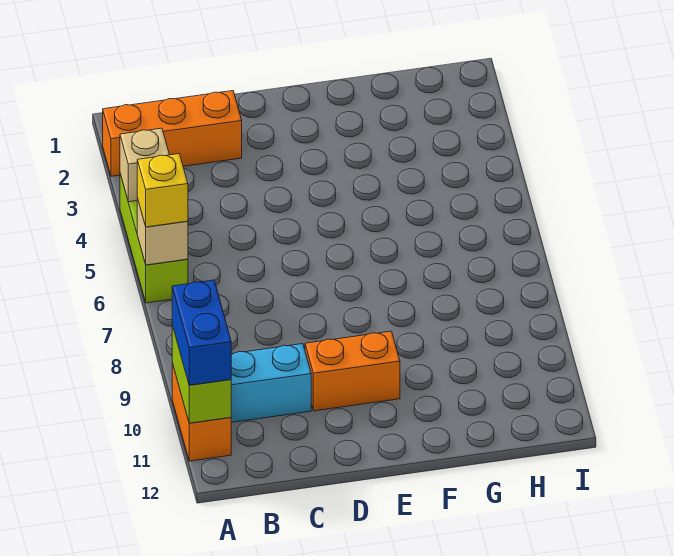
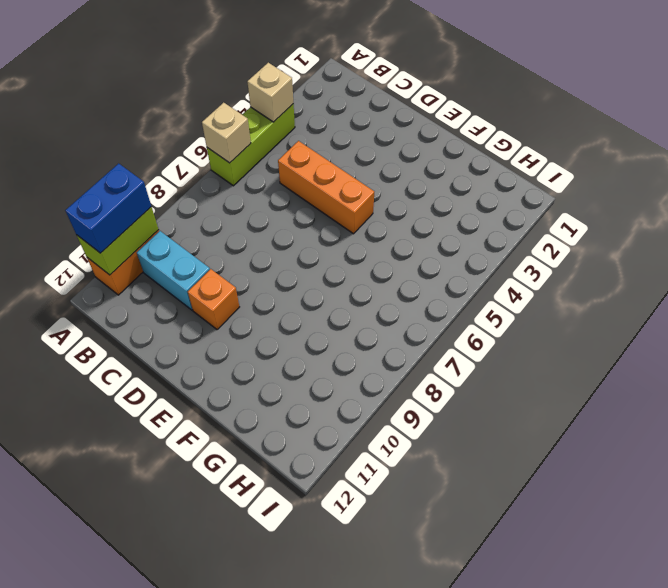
orange brick A2:C2 level 1 -> orange brick C5:E5 level 1
yellow brick A6 level 3 -> none
orange brick D10:E10 level 1 -> orange brick D10 level 1

